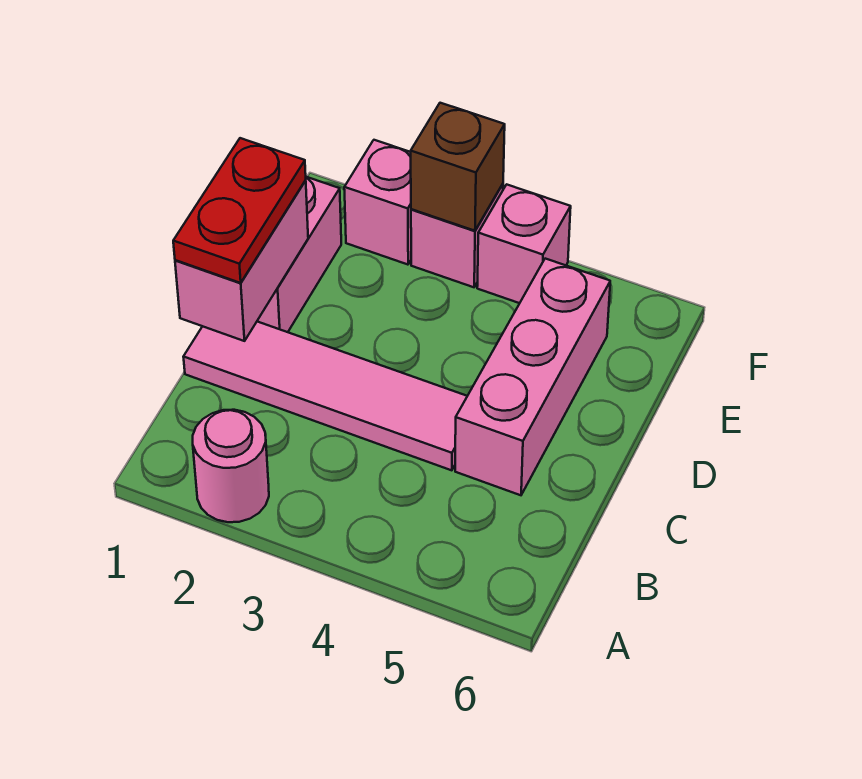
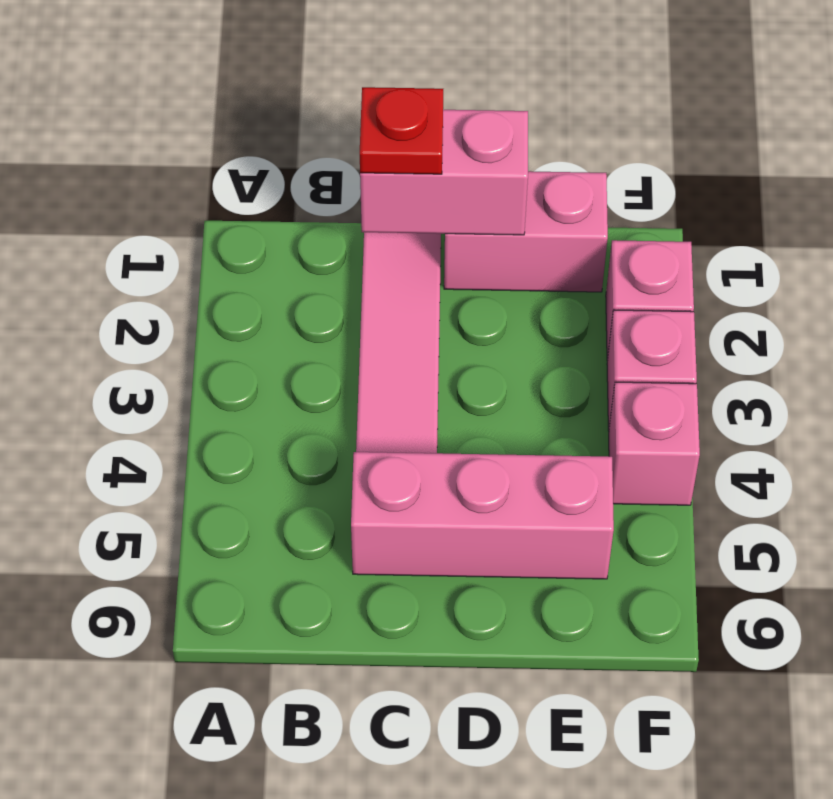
pink round brick A2 level 1 -> none
red plate C1:D1 level 3 -> red plate C1 level 3
brown brick F3 level 2 -> none

